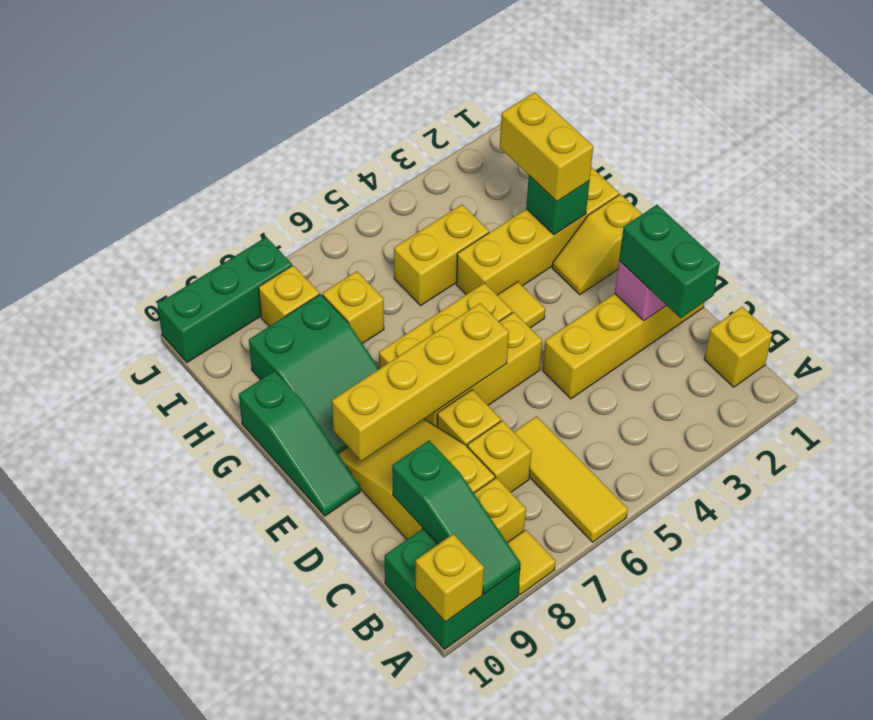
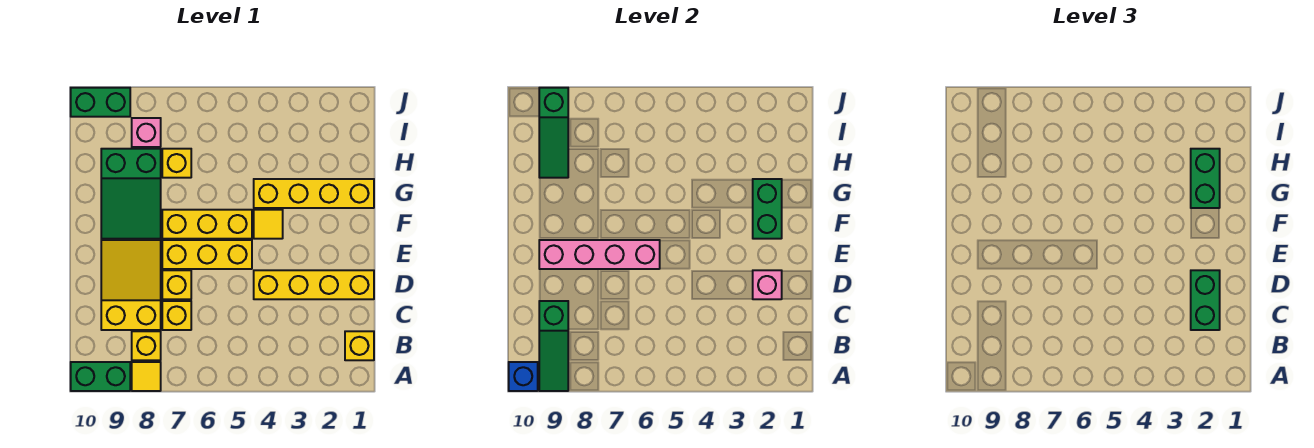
yellow tile A6:C6 level 1 -> none
green brick A9:B10 level 1 -> green brick A9:A10 level 1
yellow brick A10 level 2 -> blue brick A10 level 2
yellow brick E6:E9 level 2 -> pink brick E6:E9 level 2
green slope E10:G10 level 1 top G -> green slope H9:J9 level 2 top J
yellow slope F1:F2 level 1 top 1 -> none
green brick G2 level 2 -> green brick F2:G2 level 2
yellow brick G2:H2 level 3 -> green brick G2:H2 level 3
yellow brick H4:H5 level 1 -> none
yellow brick I8 level 1 -> pink brick I8 level 1
green brick J8:J10 level 1 -> green brick J9:J10 level 1

